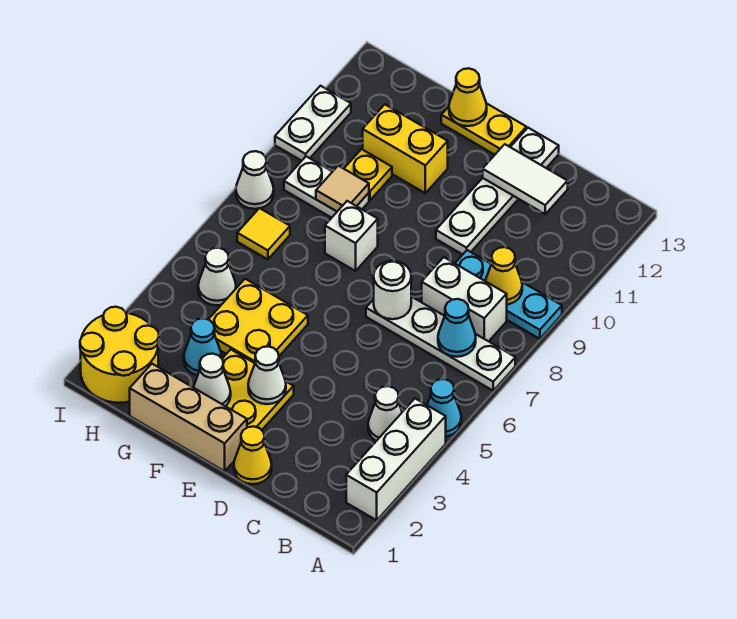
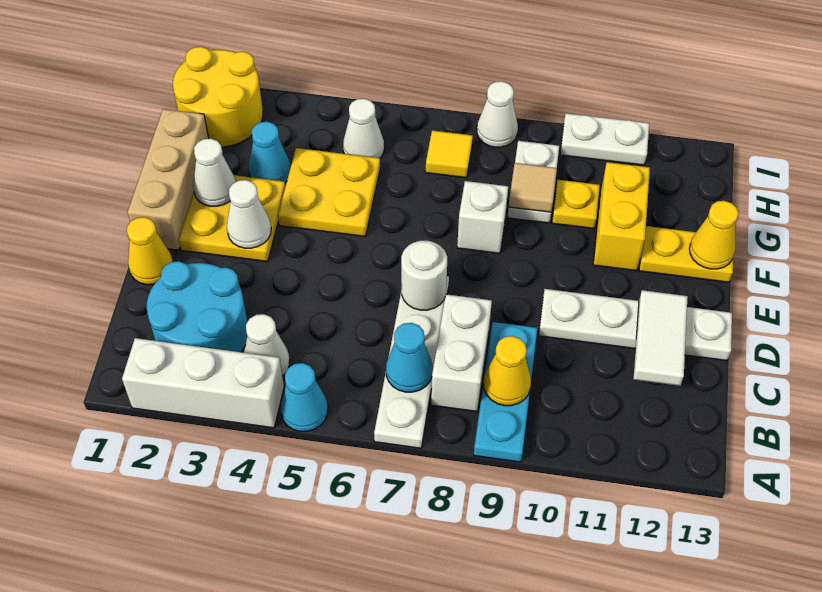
none -> cyan round brick B2:C3 level 1
yellow plate E13:F13 level 1 -> yellow plate F12:F13 level 1

